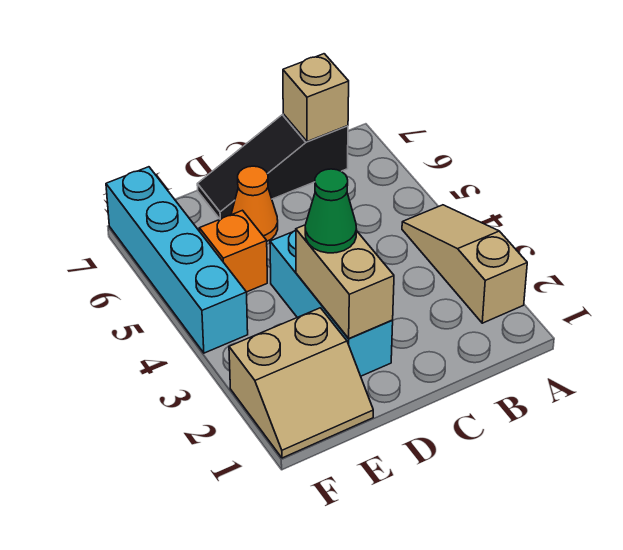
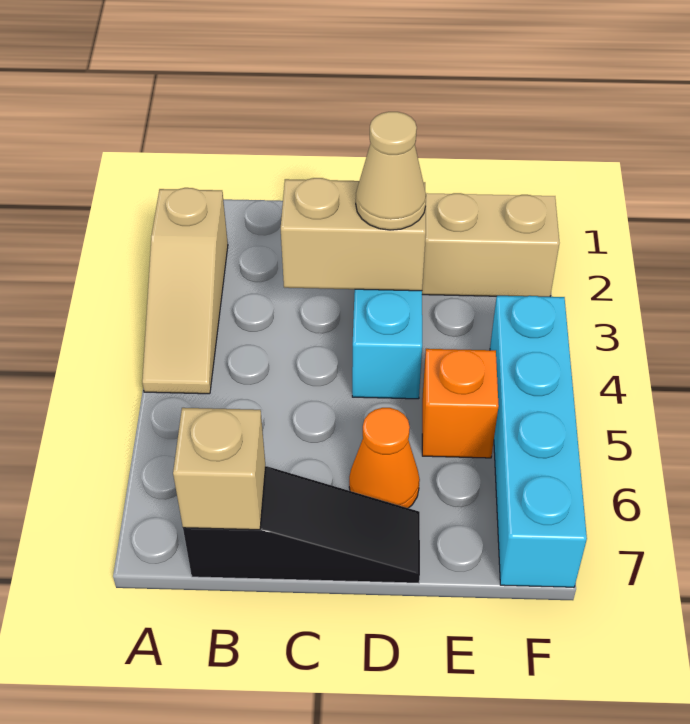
tan brick D2:D3 level 2 -> tan brick C3:D3 level 2
green cone D3 level 3 -> tan cone D3 level 3

